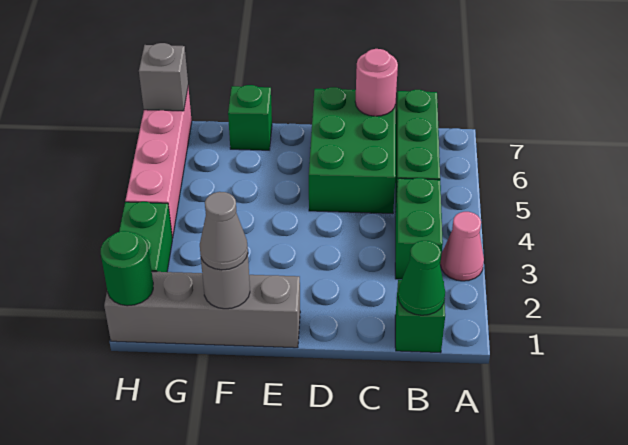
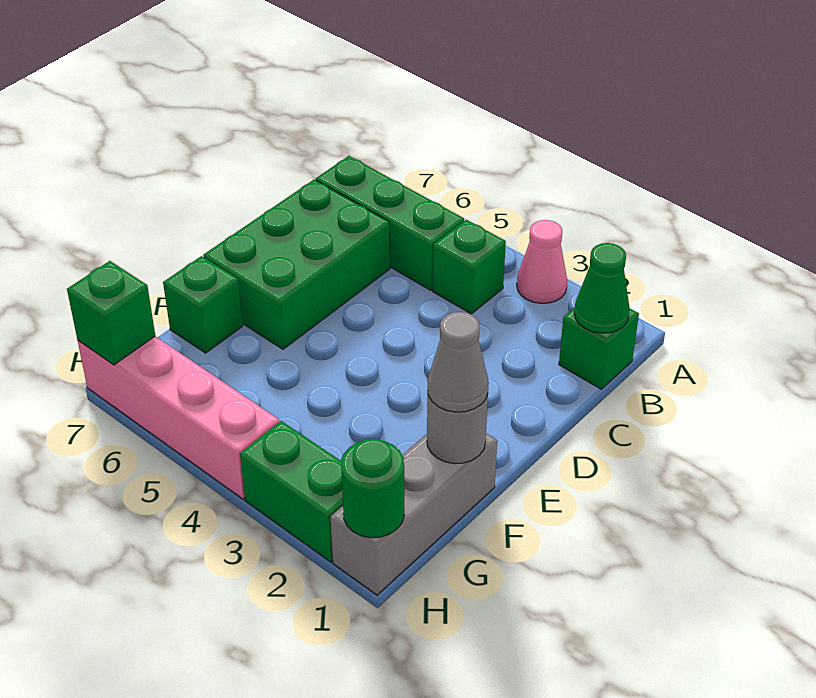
green brick B3:B4 level 1 -> green brick B4 level 1
green brick C5:D7 level 1 -> green brick C6:E7 level 1
pink round brick C7 level 2 -> none
grey brick E1:H1 level 1 -> grey brick F1:H1 level 1
grey brick H7 level 2 -> green brick H7 level 2

